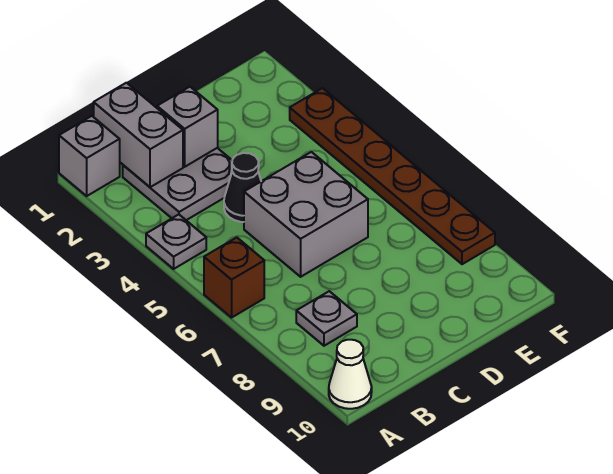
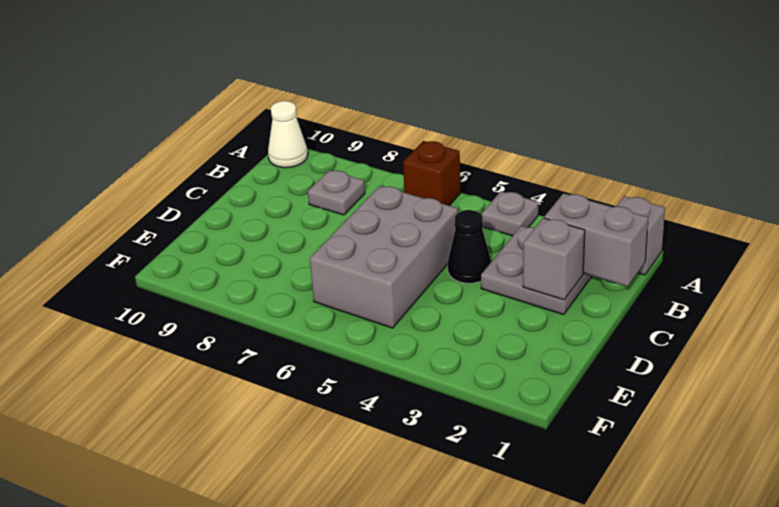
grey brick C5:D6 level 1 -> grey brick C5:E6 level 1
brown plate F3:F8 level 1 -> none

